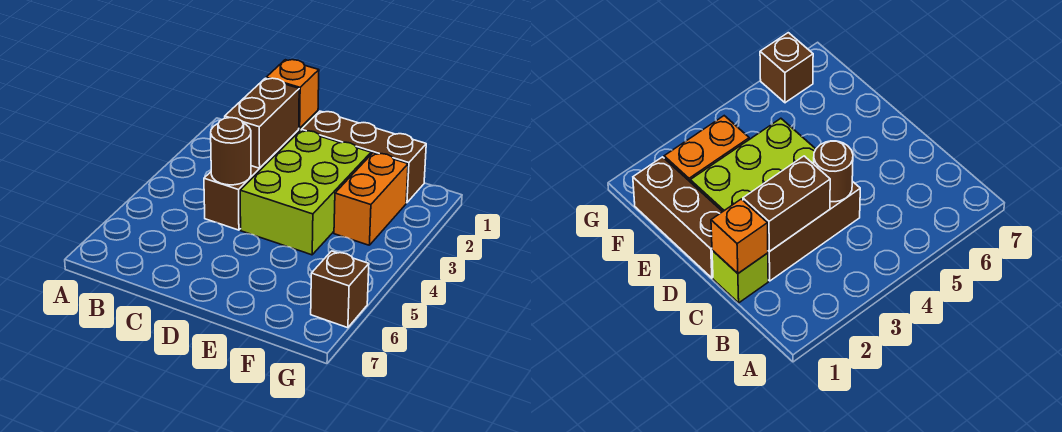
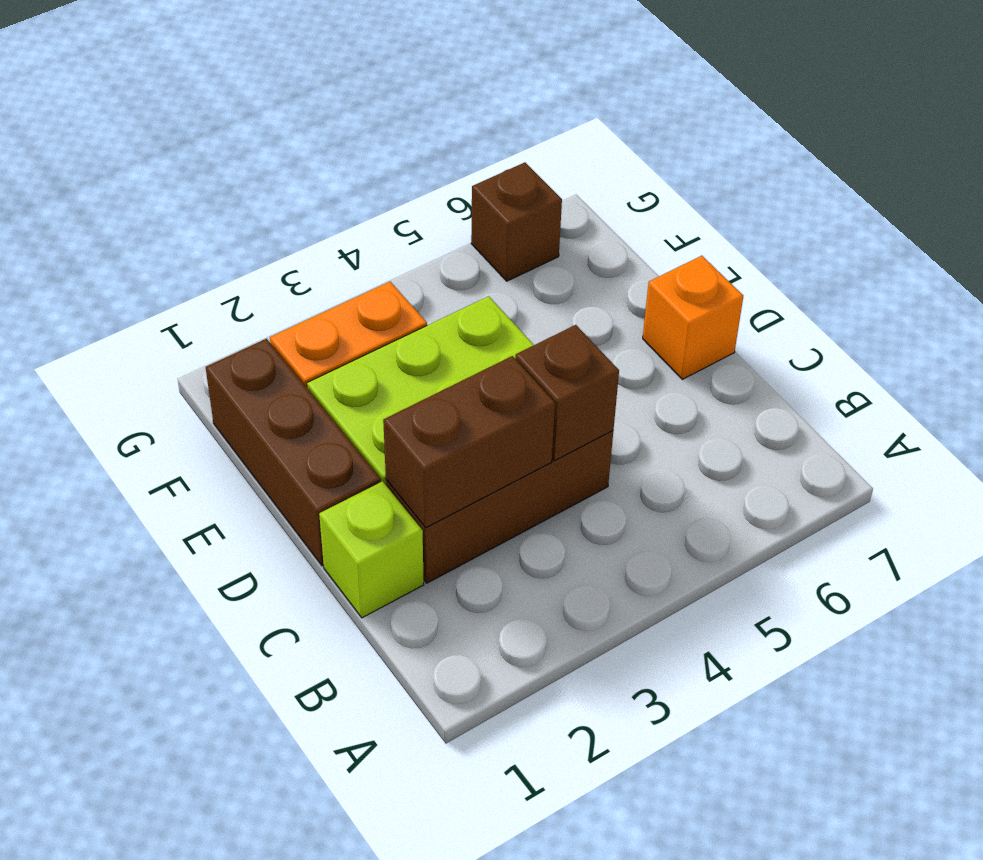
orange brick C1 level 2 -> orange brick D7 level 1
brown round brick C4 level 2 -> brown brick C4 level 2

